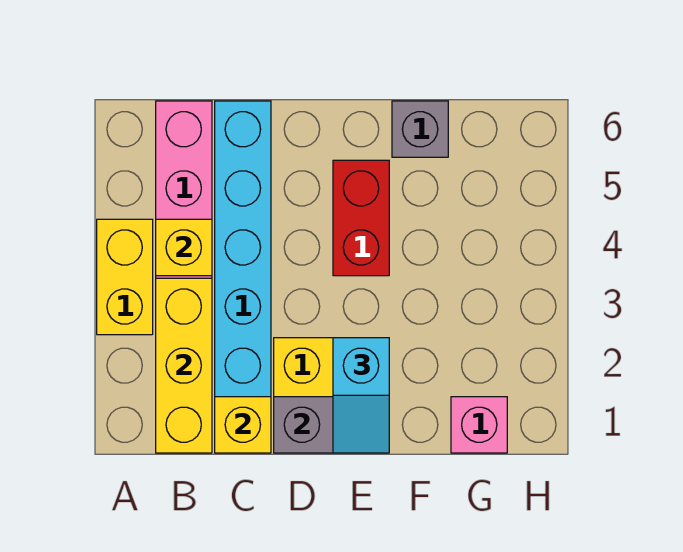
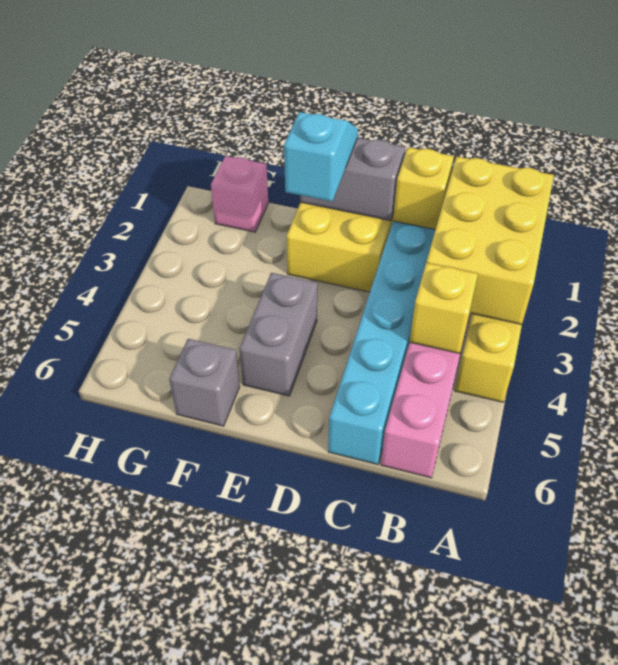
yellow brick B1:B3 level 2 -> yellow brick A1:B3 level 2
red brick E4:E5 level 1 -> grey brick E4:E5 level 1

